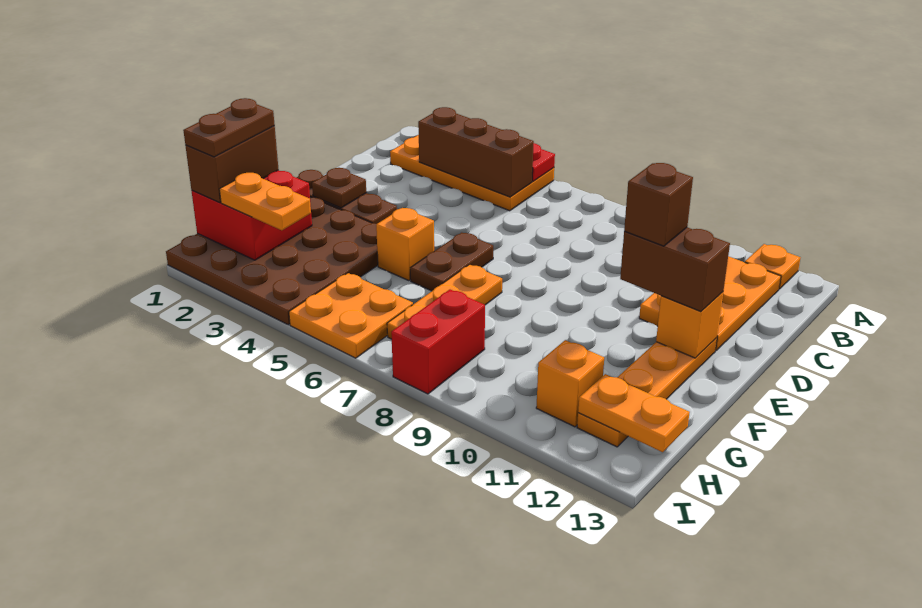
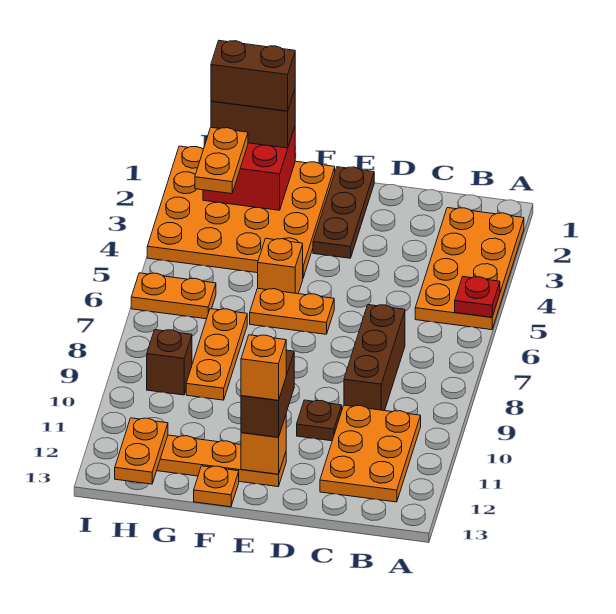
orange plate A12 level 1 -> orange plate F13 level 1
brown brick B3:B5 level 2 -> brown brick C7:C9 level 1
orange plate B11:D12 level 1 -> orange plate B10:C12 level 1
brown plate E2 level 2 -> brown plate D10 level 1
brown plate E6:F6 level 1 -> orange plate E6:F6 level 1
brown brick E11 level 4 -> brown brick H9 level 1
brown plate F1:I4 level 1 -> orange plate F1:I4 level 1
orange plate F7:H7 level 1 -> orange plate G7:G9 level 1
brown plate G1:H1 level 4 -> brown brick G1:H1 level 4
orange plate H5:I6 level 1 -> orange plate H6:I6 level 1
red brick H8:I8 level 1 -> none
orange brick H11 level 1 -> orange brick E12 level 4

